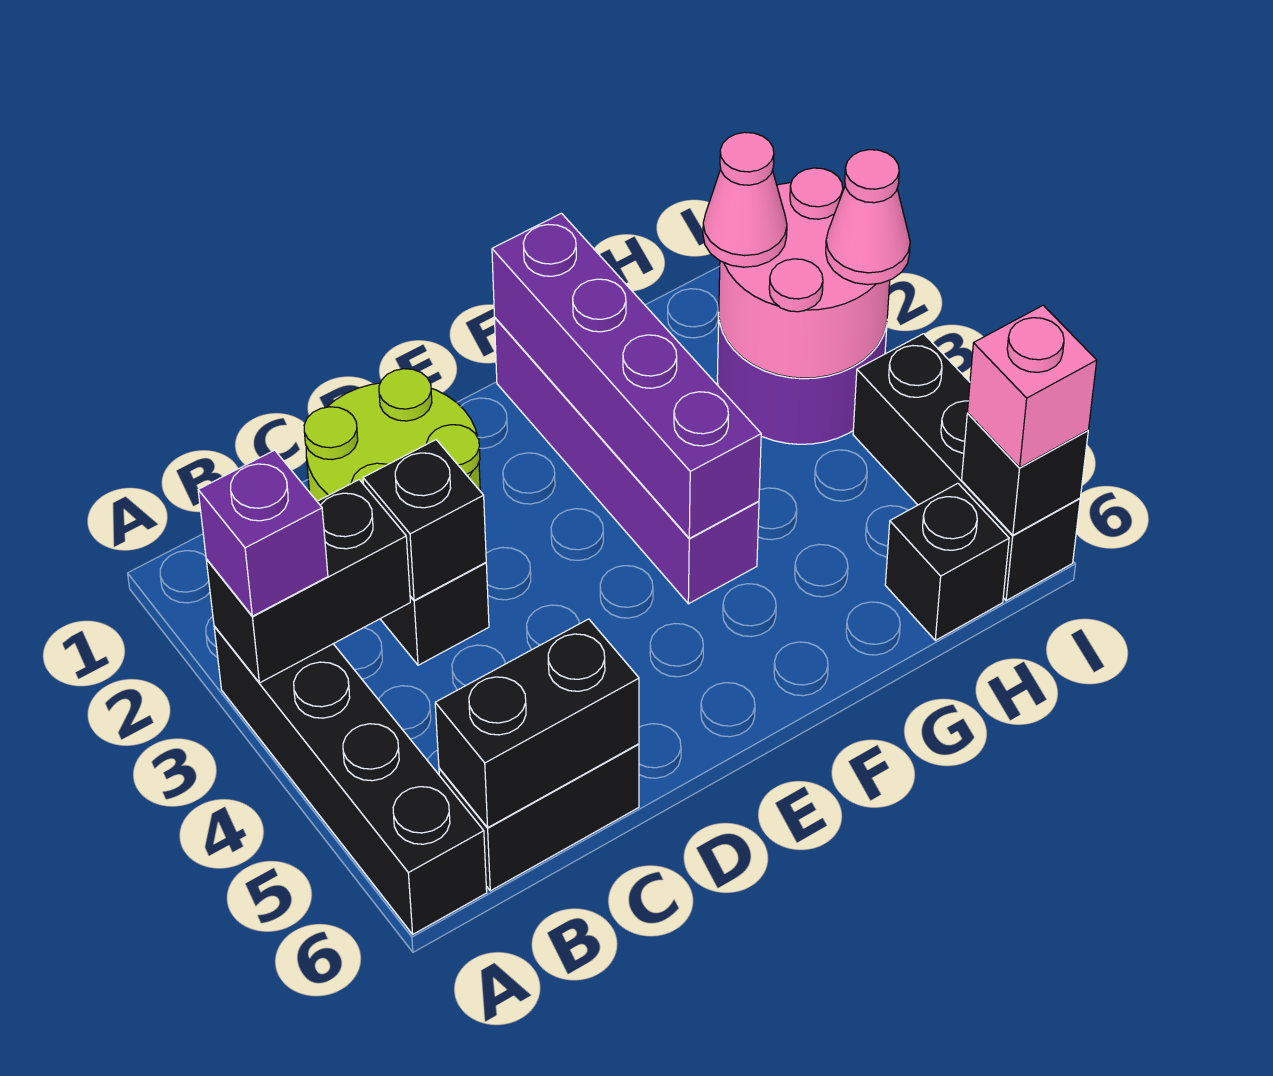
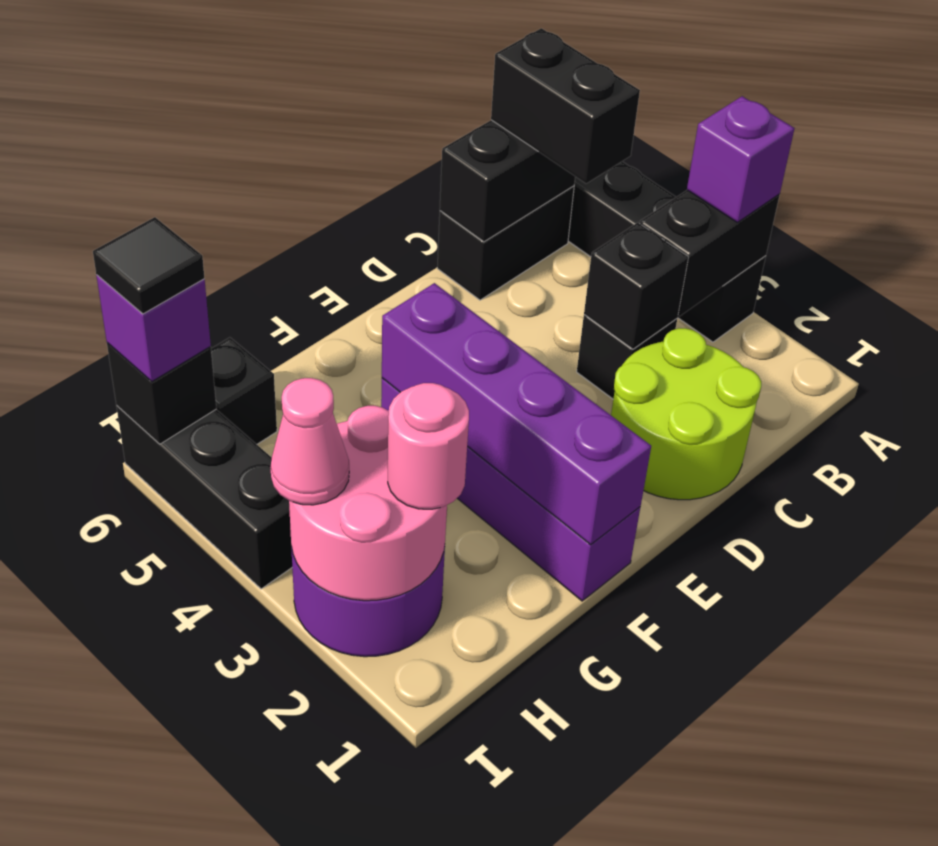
none -> black brick B5:B6 level 3
pink cone H2 level 3 -> pink round brick H2 level 3
pink brick I6 level 3 -> purple brick I6 level 3
none -> black tile I6 level 4

